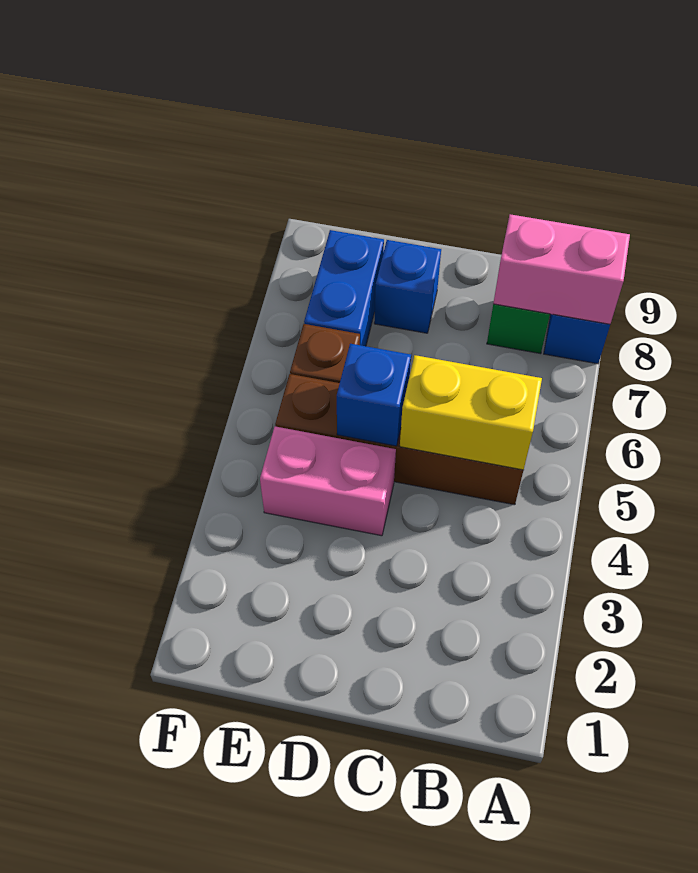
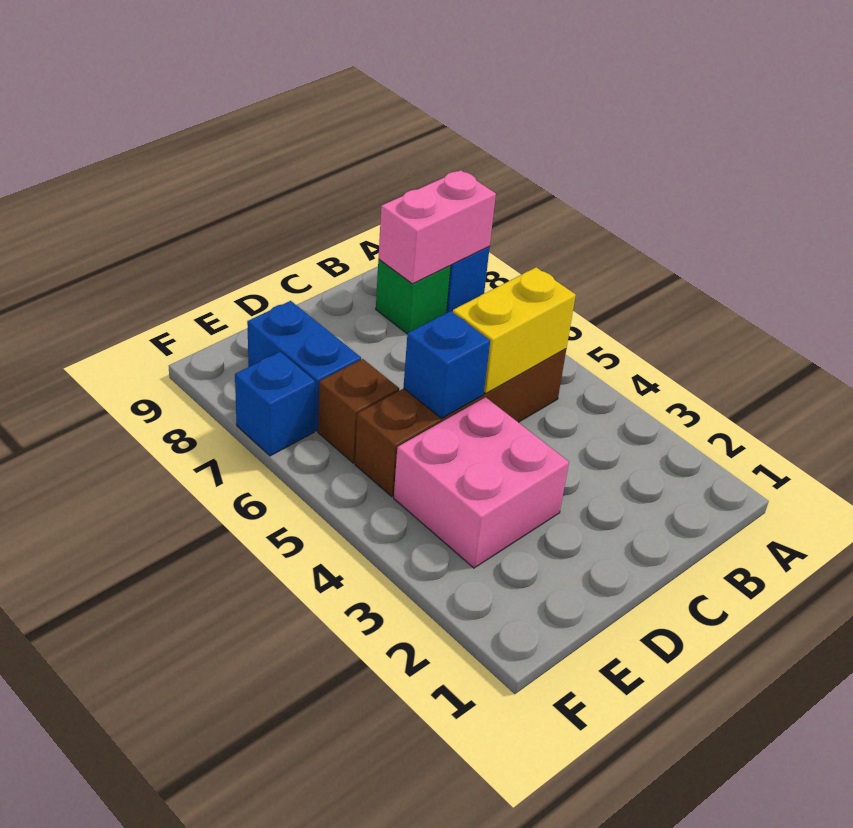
pink brick D4:E4 level 1 -> pink brick D3:E4 level 1
blue brick D8 level 1 -> blue brick F7 level 1

